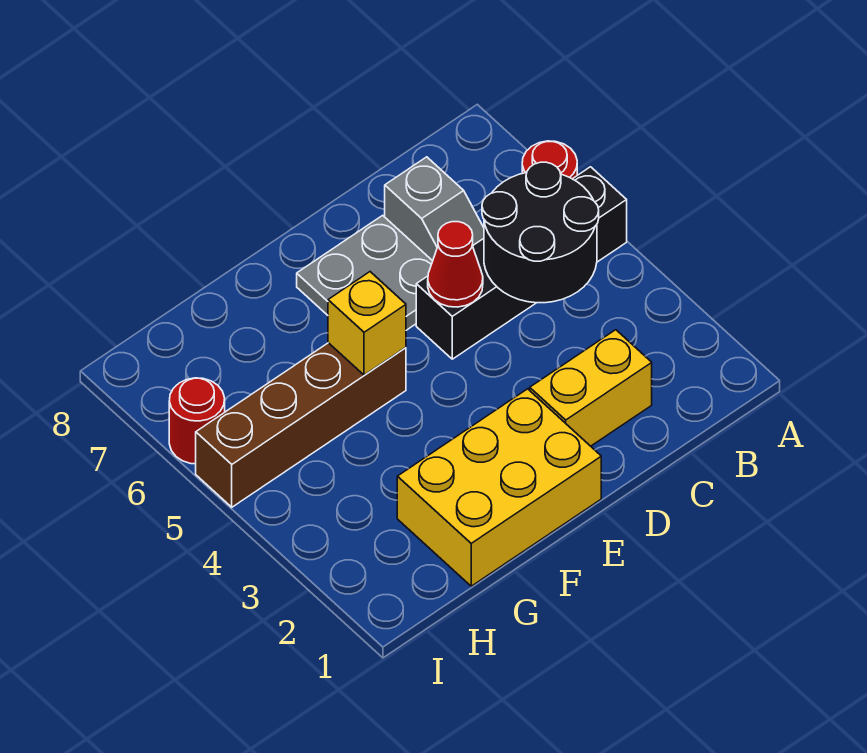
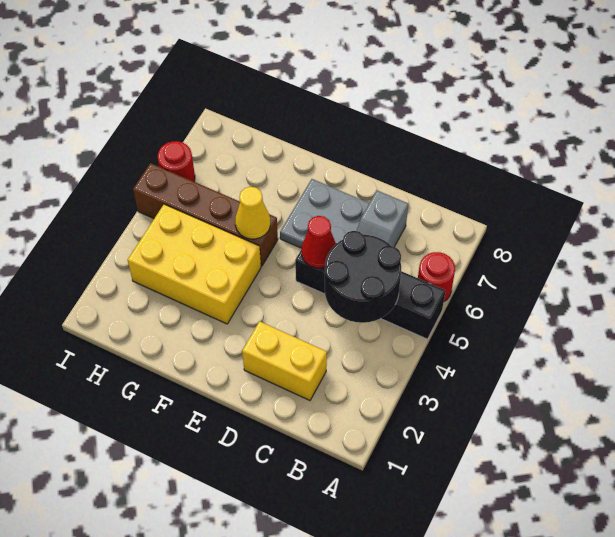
yellow brick E1:G2 level 1 -> yellow brick F3:H4 level 1
yellow brick F5 level 2 -> yellow cone F5 level 2

